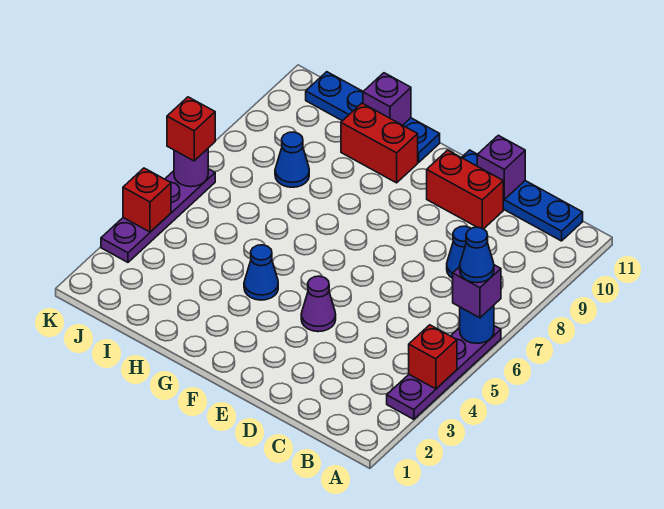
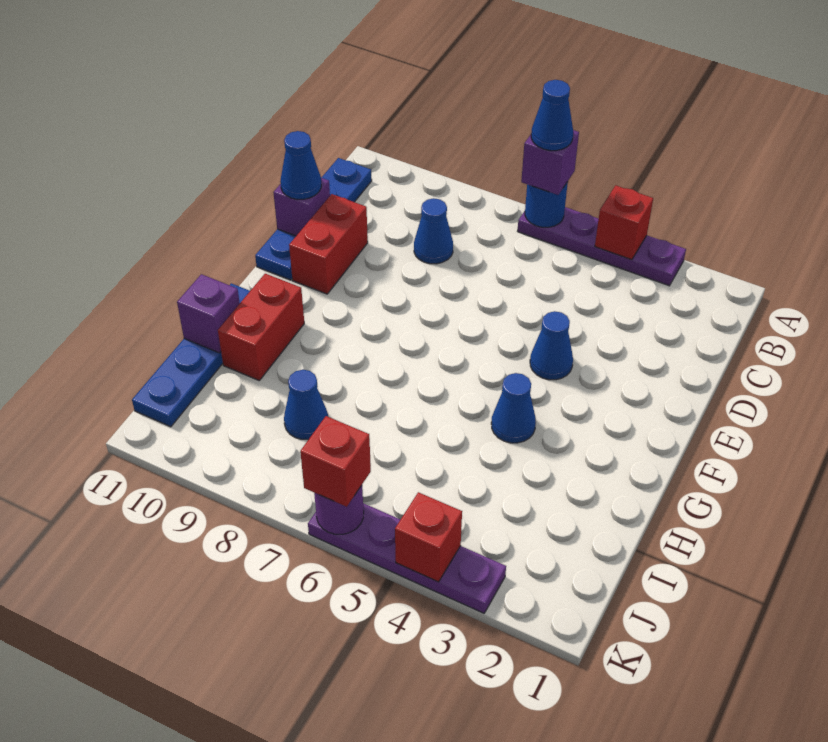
none -> blue cone D11 level 3
purple cone E4 level 1 -> blue cone E4 level 1

